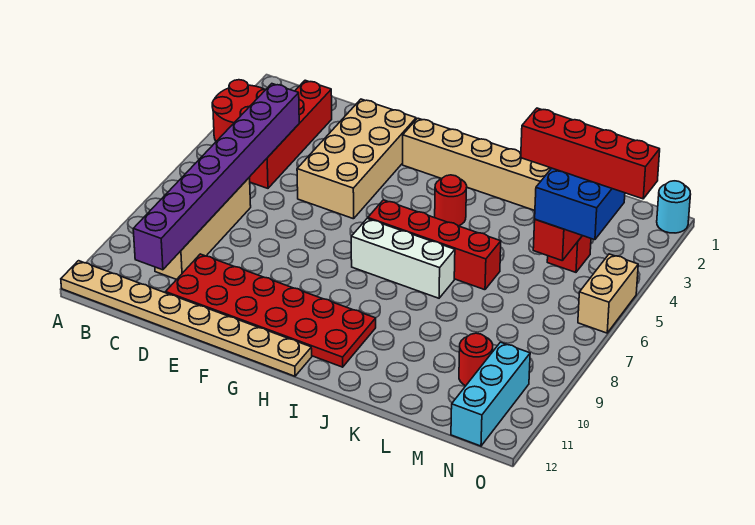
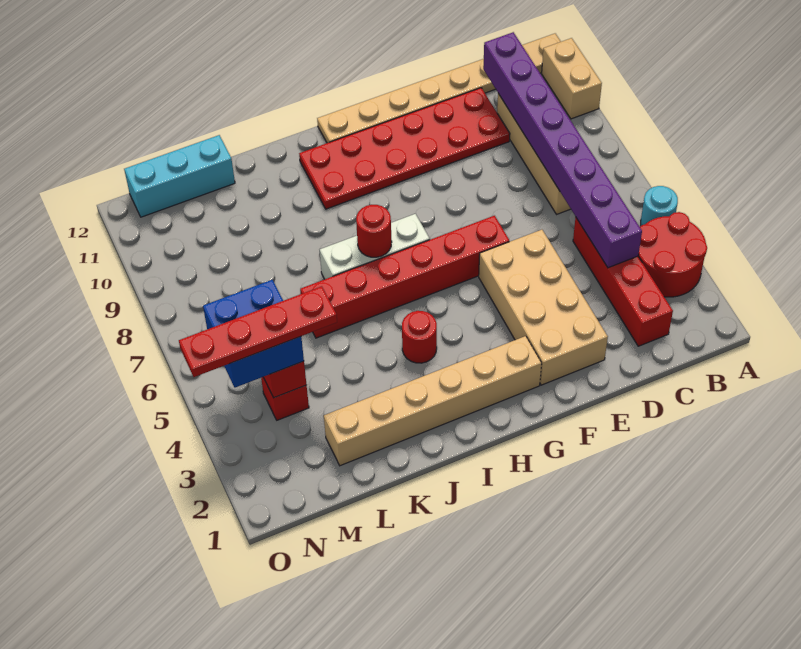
red brick H6:K6 level 1 -> red brick F6:K6 level 1
red brick L4:O4 level 4 -> red plate L4:O4 level 4
red round brick M10 level 1 -> red round brick I7 level 2
cyan brick N10:N12 level 1 -> cyan brick L12:N12 level 1
cyan round brick O1 level 1 -> cyan round brick A5 level 1
tan brick O5:O6 level 1 -> tan brick A10:A11 level 1

